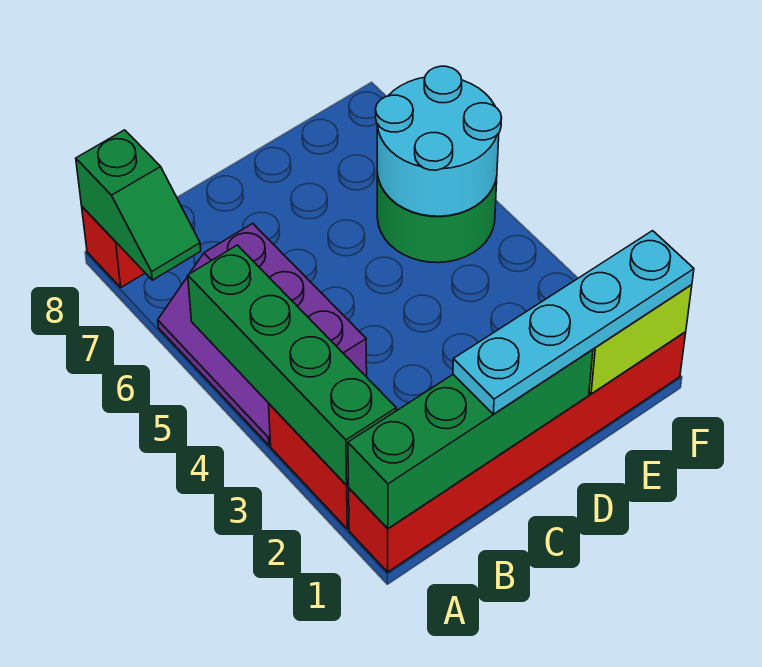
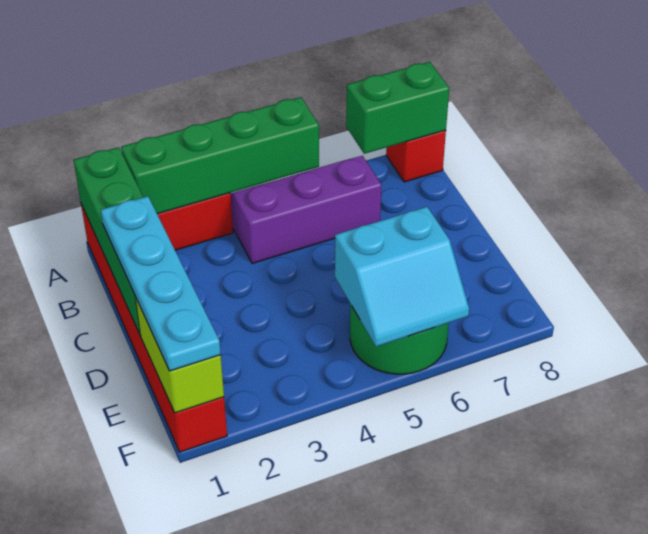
green slope A7:A8 level 2 top 8 -> green brick A7:A8 level 2
cyan round brick E5:F6 level 2 -> cyan slope E5:F6 level 2 top E

